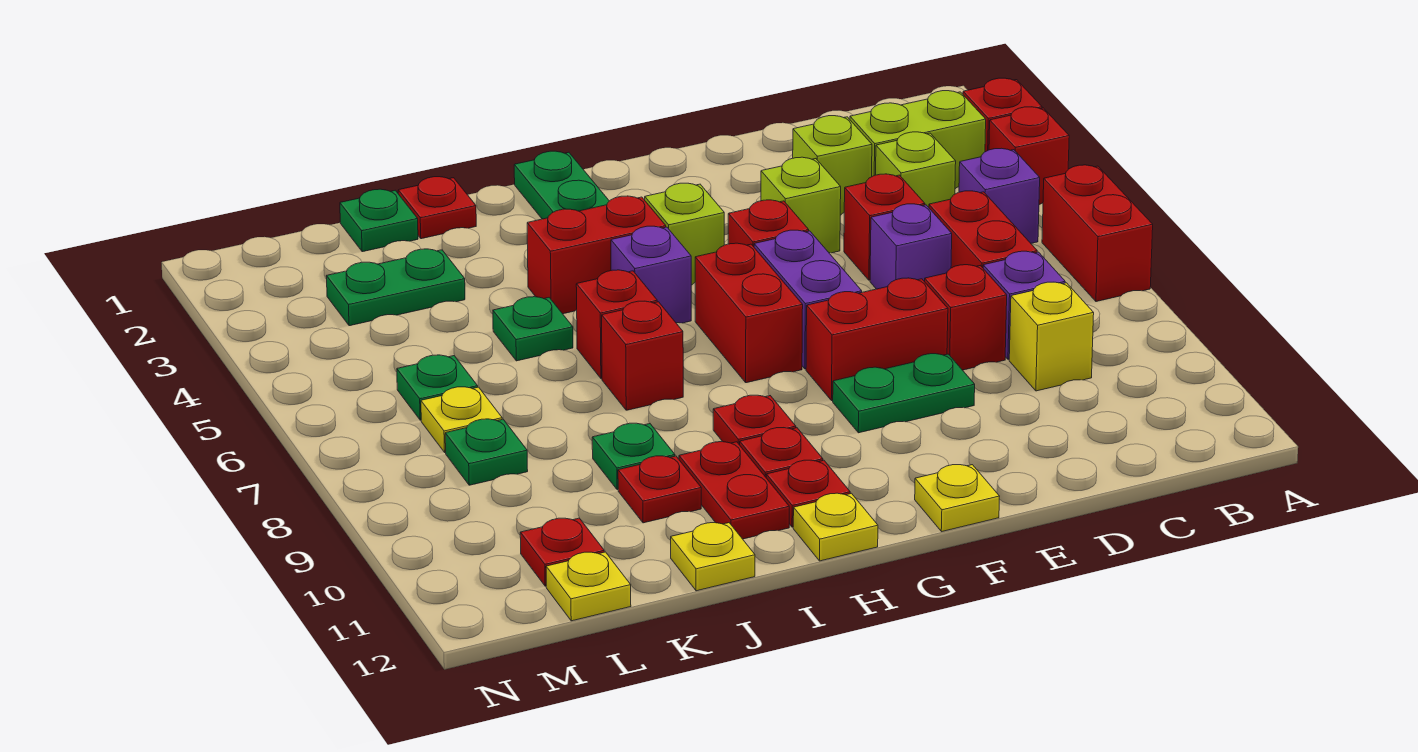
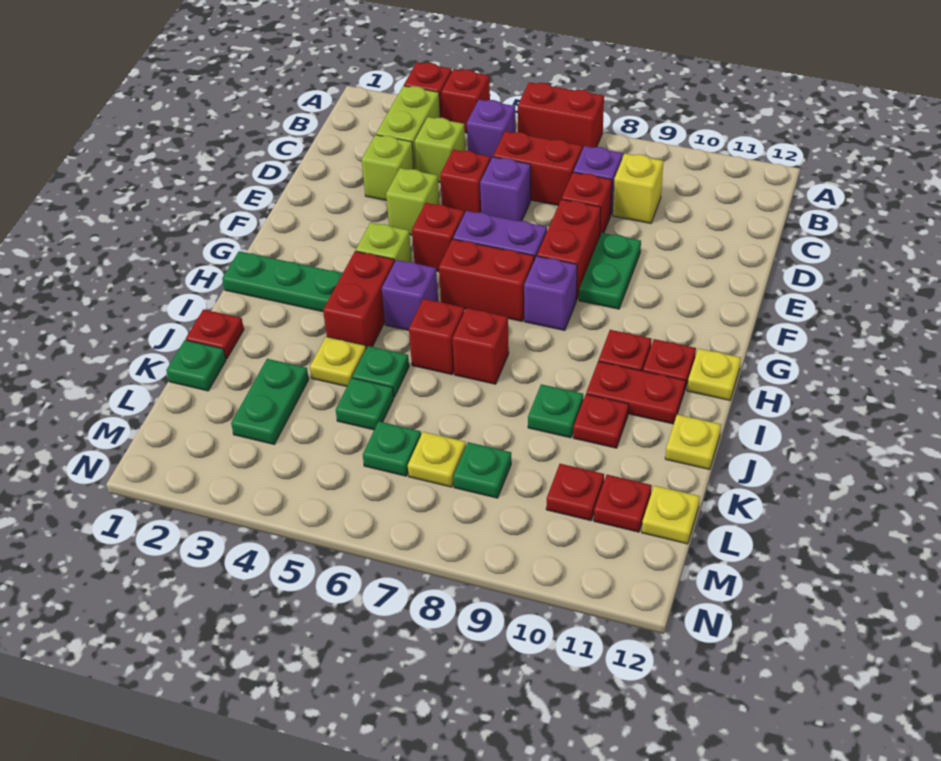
yellow plate F12 level 1 -> yellow plate J4 level 1
none -> purple brick G8 level 1
red plate H9 level 1 -> red plate L10 level 1
none -> green plate K5 level 1

